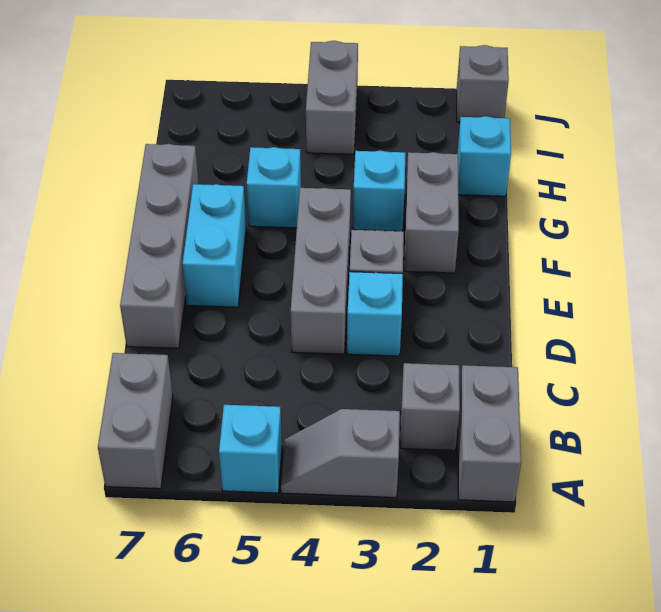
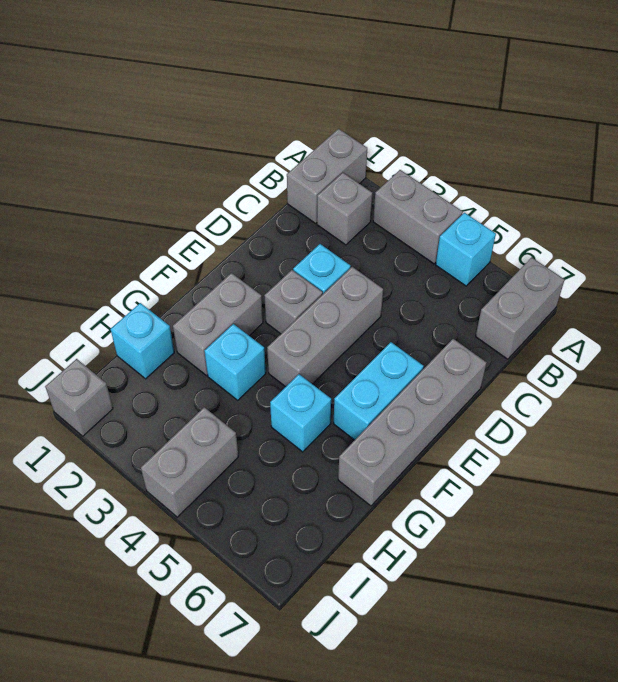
grey slope A3:A4 level 1 top 3 -> grey brick A3:A4 level 1

